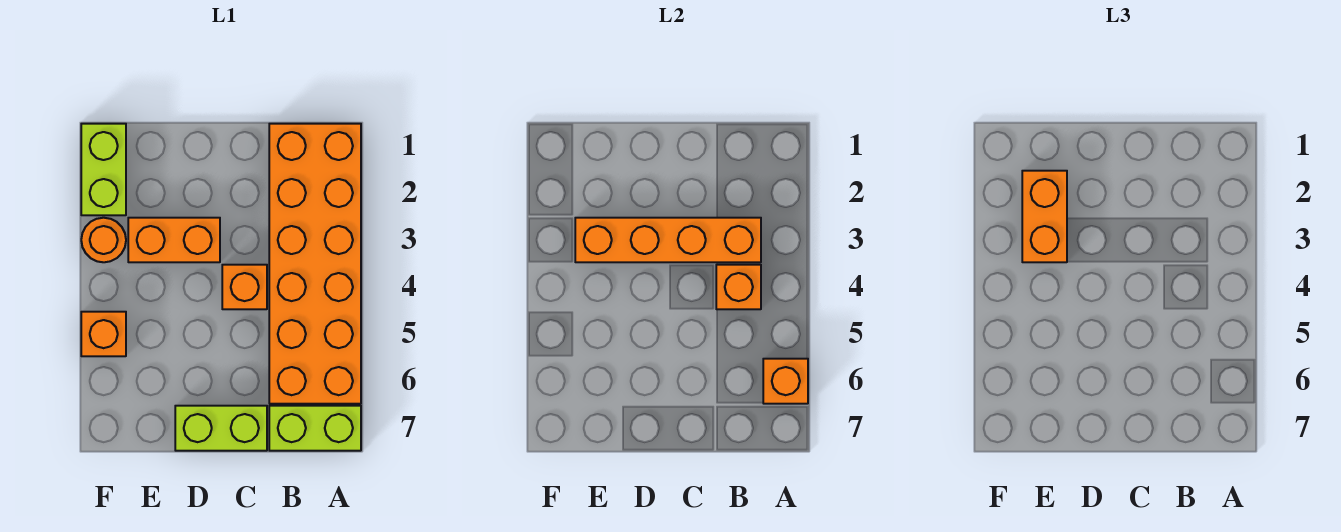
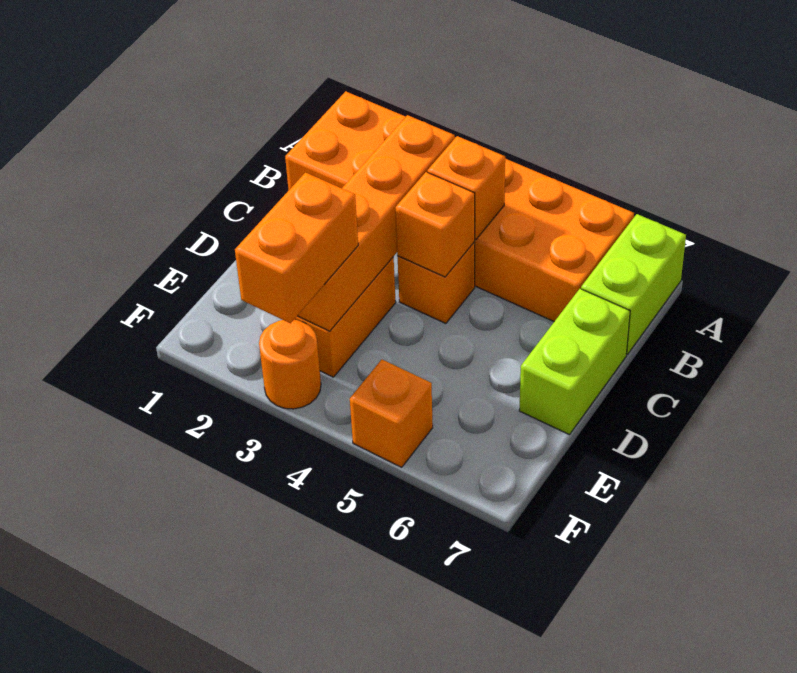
orange brick A6 level 2 -> orange brick C4 level 2
orange brick E2:E3 level 3 -> orange brick E3:F3 level 3
lime brick F1:F2 level 1 -> none

